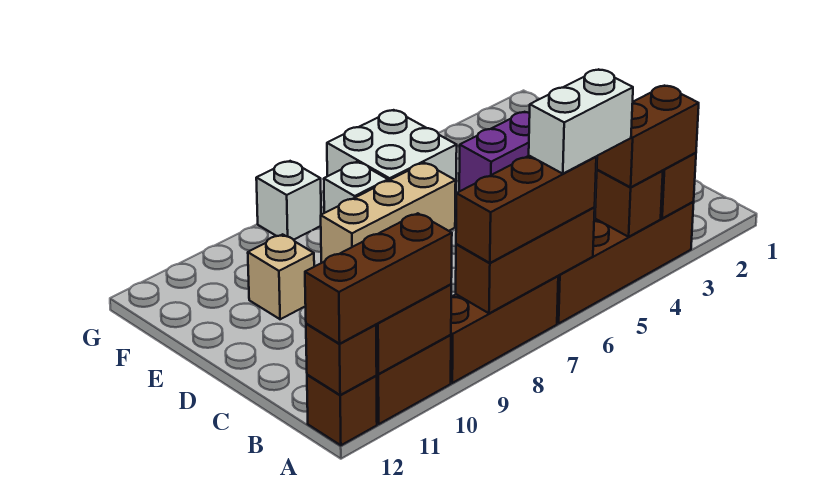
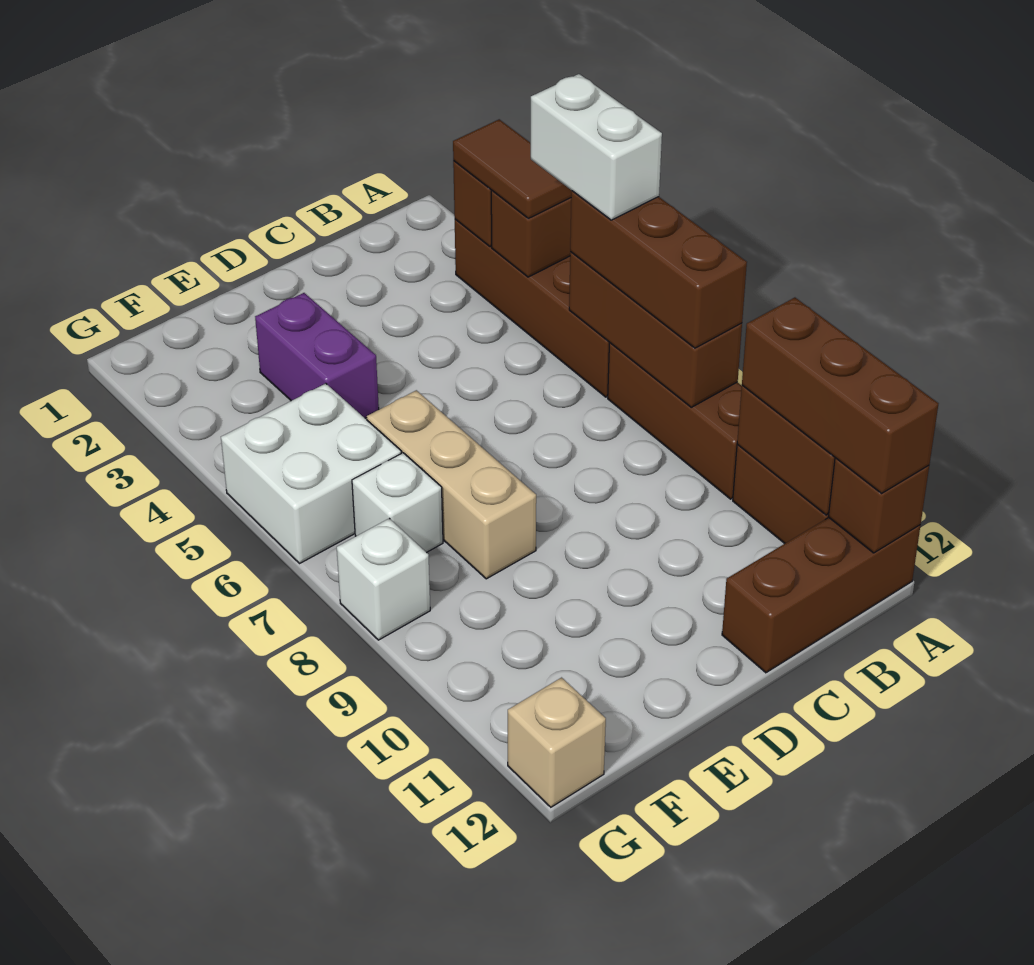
brown brick A3:A4 level 3 -> brown tile A3:A4 level 3
brown brick A12 level 1 -> brown brick A12:C12 level 1
tan brick E10 level 1 -> tan brick G12 level 1

